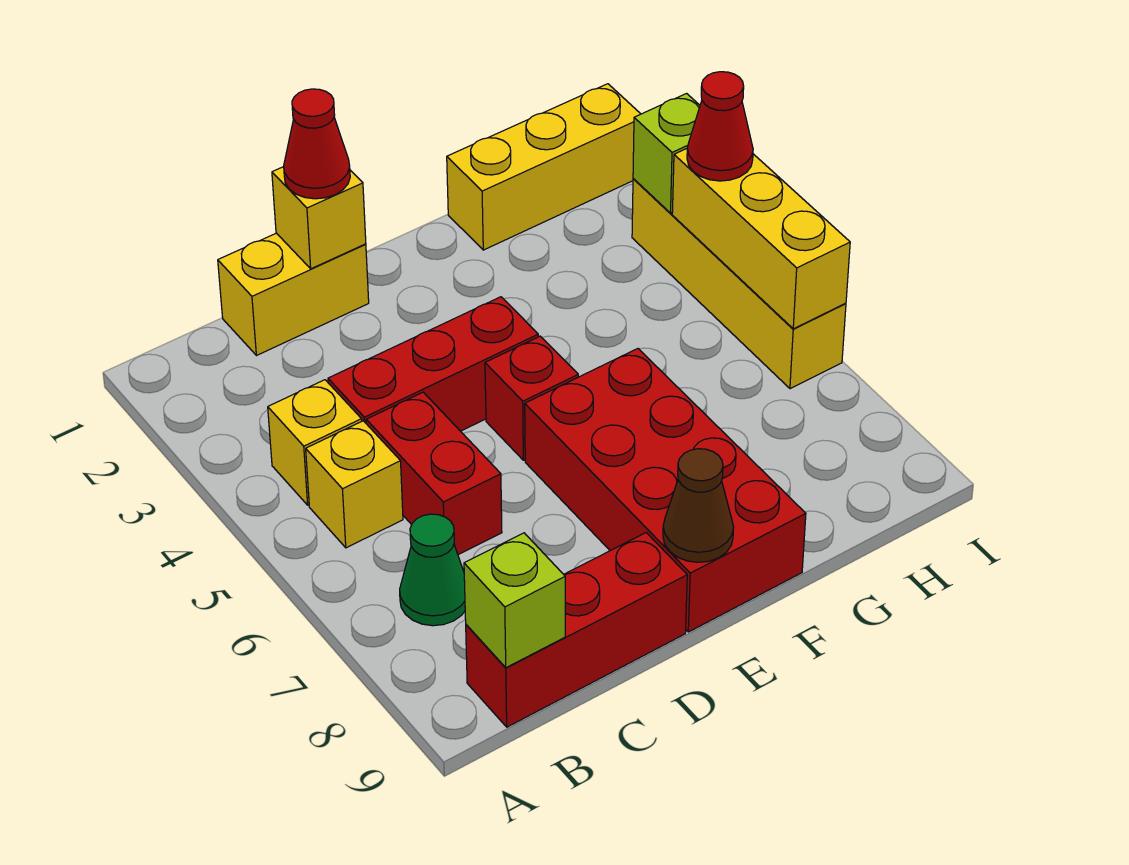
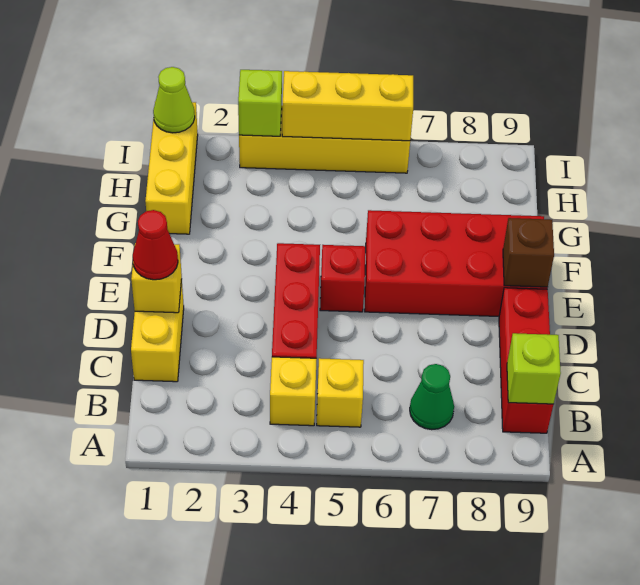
red brick C5:C6 level 1 -> none
brown cone E9 level 2 -> brown brick E9 level 2
none -> lime cone I1 level 2
red cone I4 level 3 -> none

